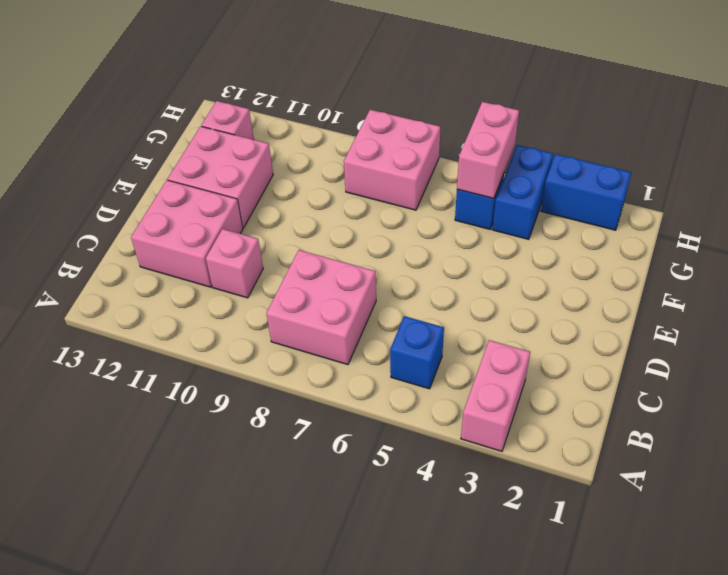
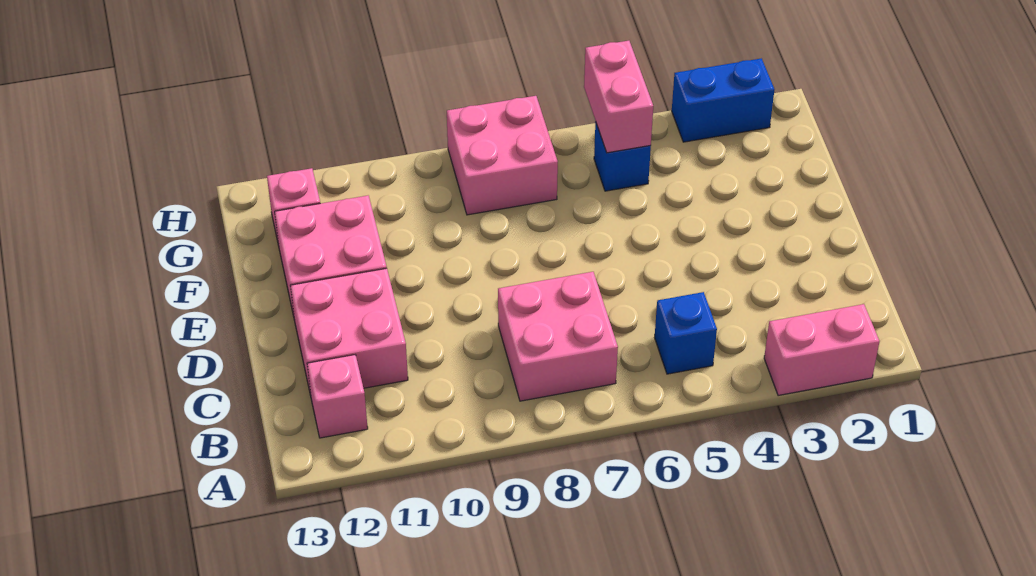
pink brick A3:B3 level 1 -> pink brick A2:A3 level 1
pink brick C10 level 1 -> pink brick B12 level 1
blue brick G4:H4 level 1 -> none

